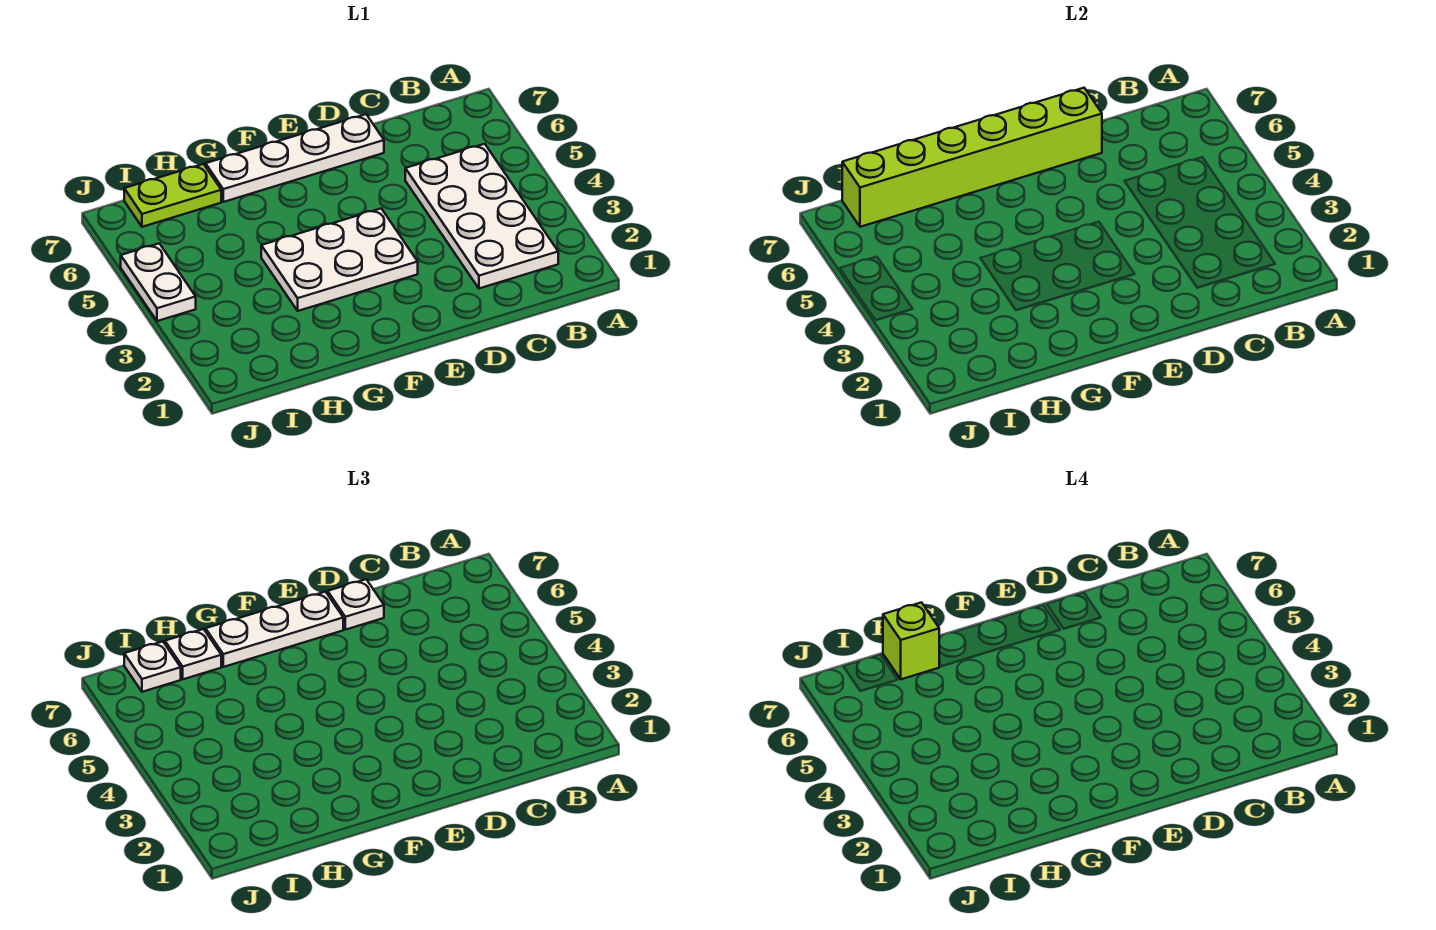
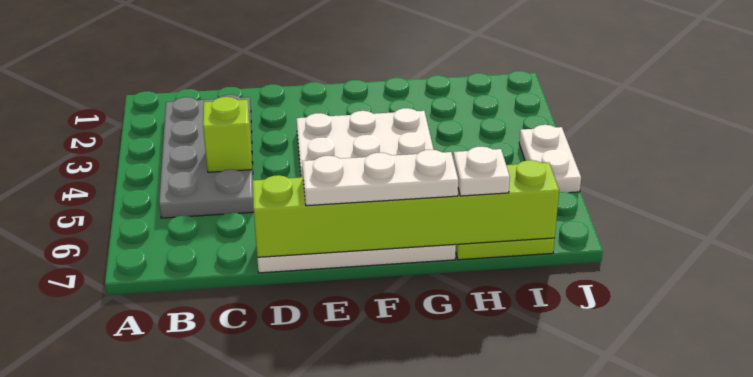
white plate B2:C5 level 1 -> grey plate B2:C5 level 1
white plate D7 level 3 -> none
lime brick H7 level 4 -> lime brick C4 level 2
white plate I7 level 3 -> none

